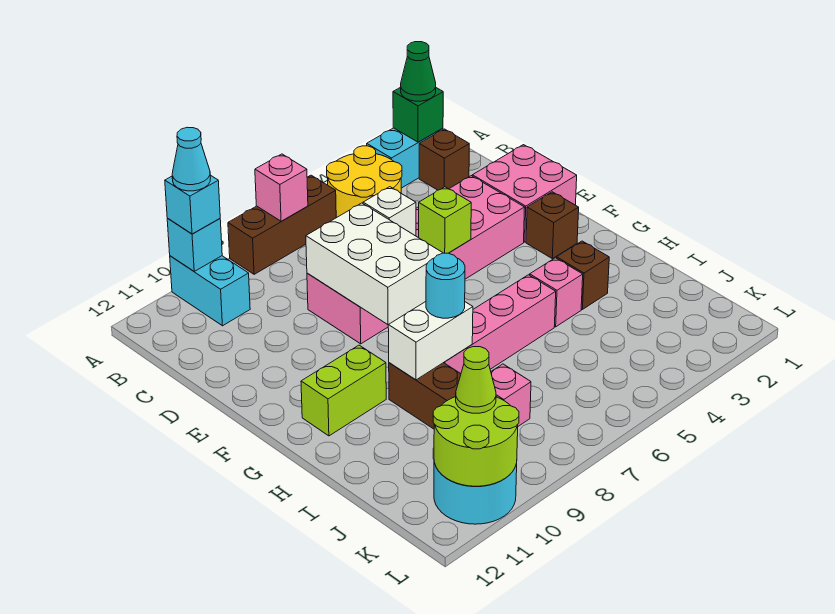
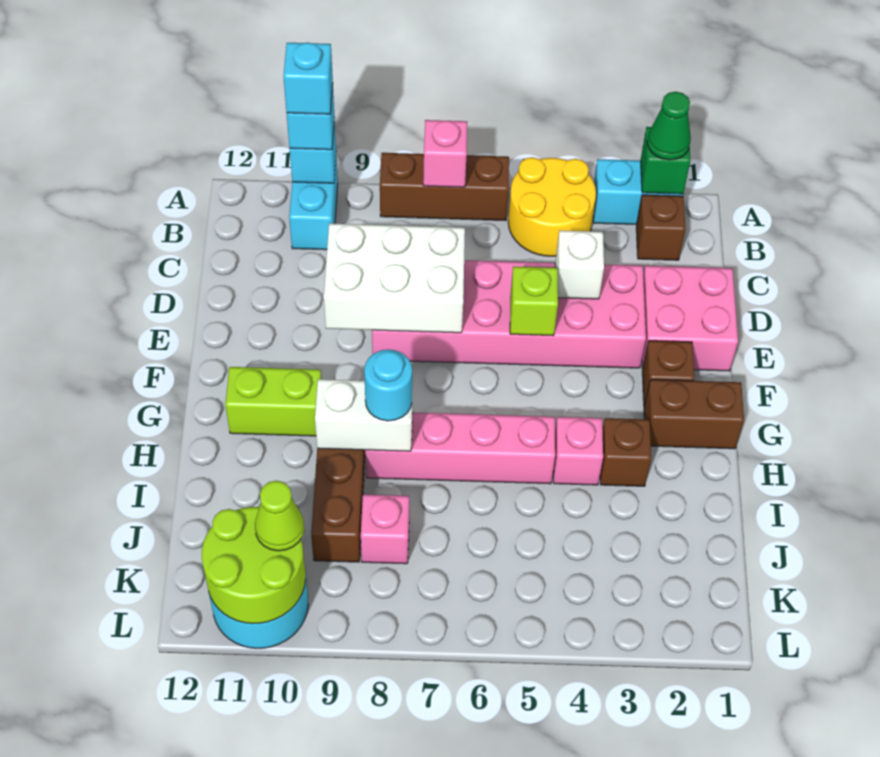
cyan cone A10 level 4 -> cyan brick A10 level 4
white brick D6 level 2 -> white brick D4 level 2
white brick D7:F8 level 2 -> white brick D7:E9 level 2
none -> brown brick G1:G2 level 1

